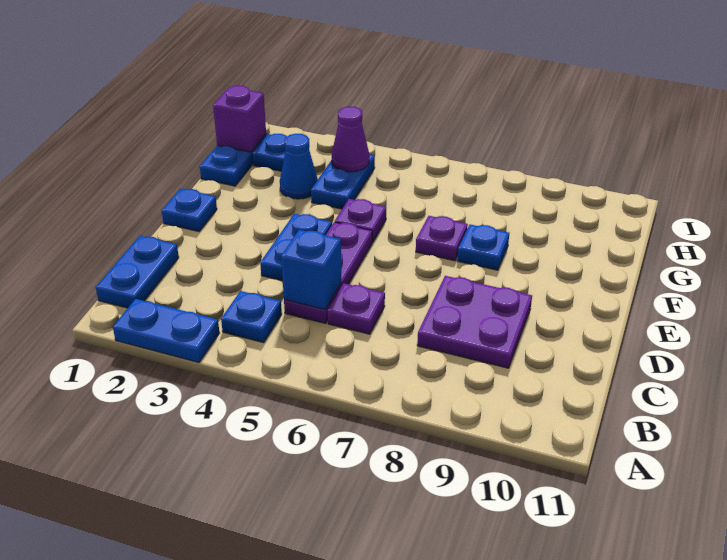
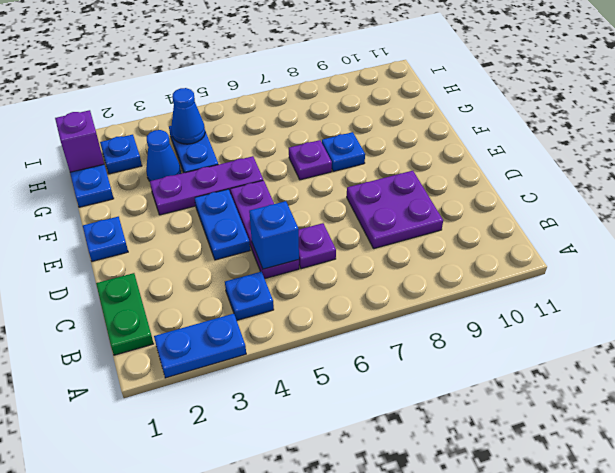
blue plate B1:C1 level 1 -> green plate B1:C1 level 1
purple plate F5 level 1 -> purple plate F3:F5 level 1
purple cone H4 level 2 -> blue cone H4 level 2

